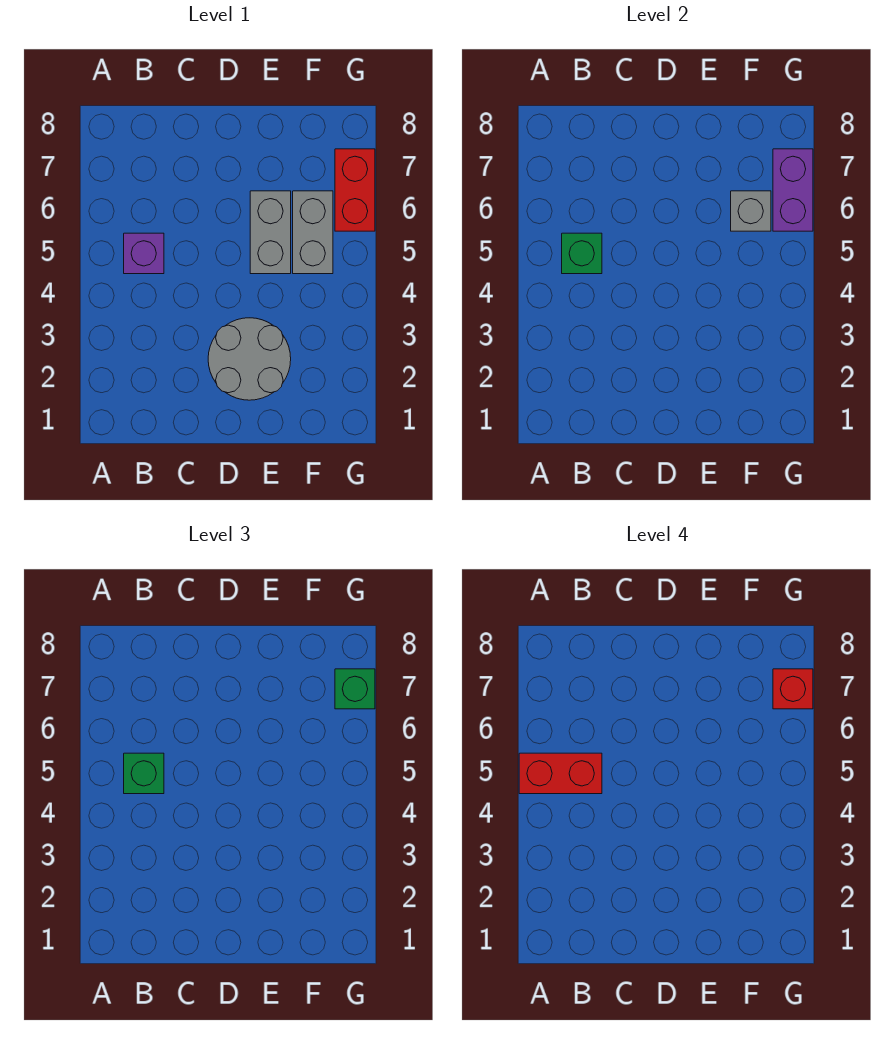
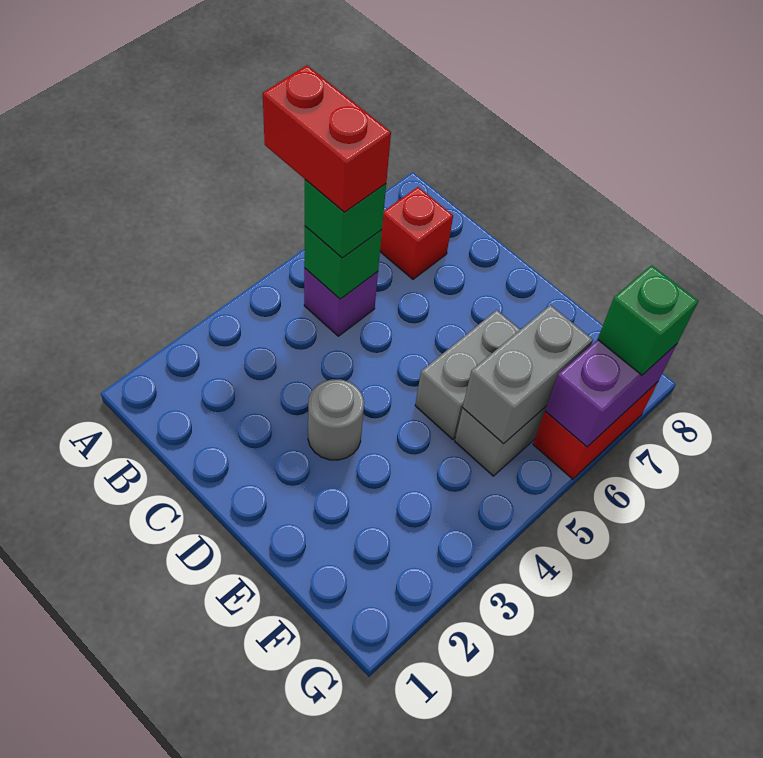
grey round brick D2:E3 level 1 -> grey round brick D3 level 1
grey brick F6 level 2 -> grey brick F5:F6 level 2
red brick G7 level 4 -> red brick B7 level 1

